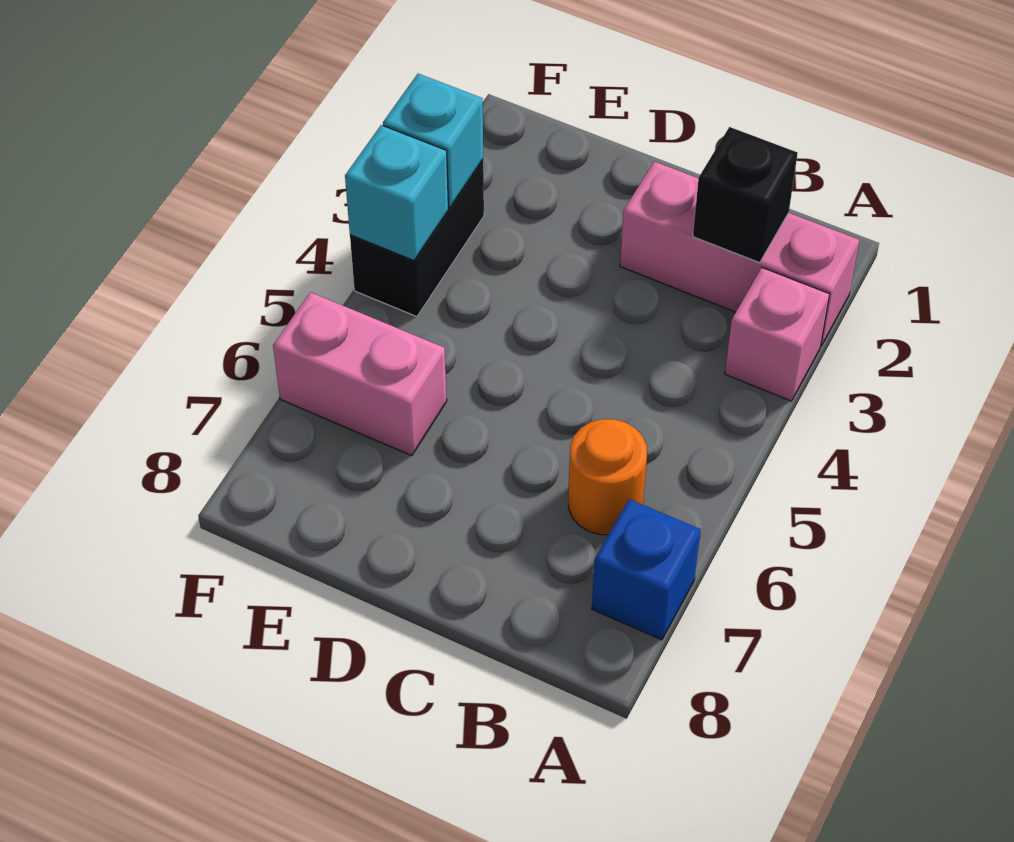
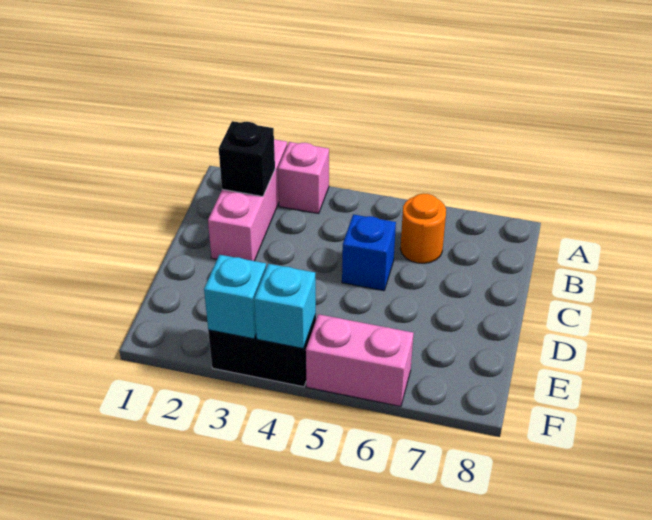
blue brick A7 level 1 -> blue brick C5 level 1
pink brick E6:F6 level 1 -> pink brick F5:F6 level 1

